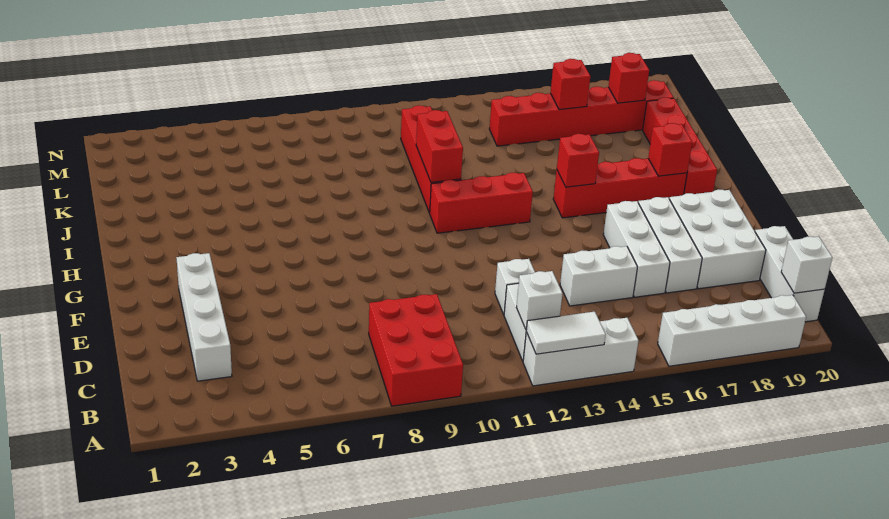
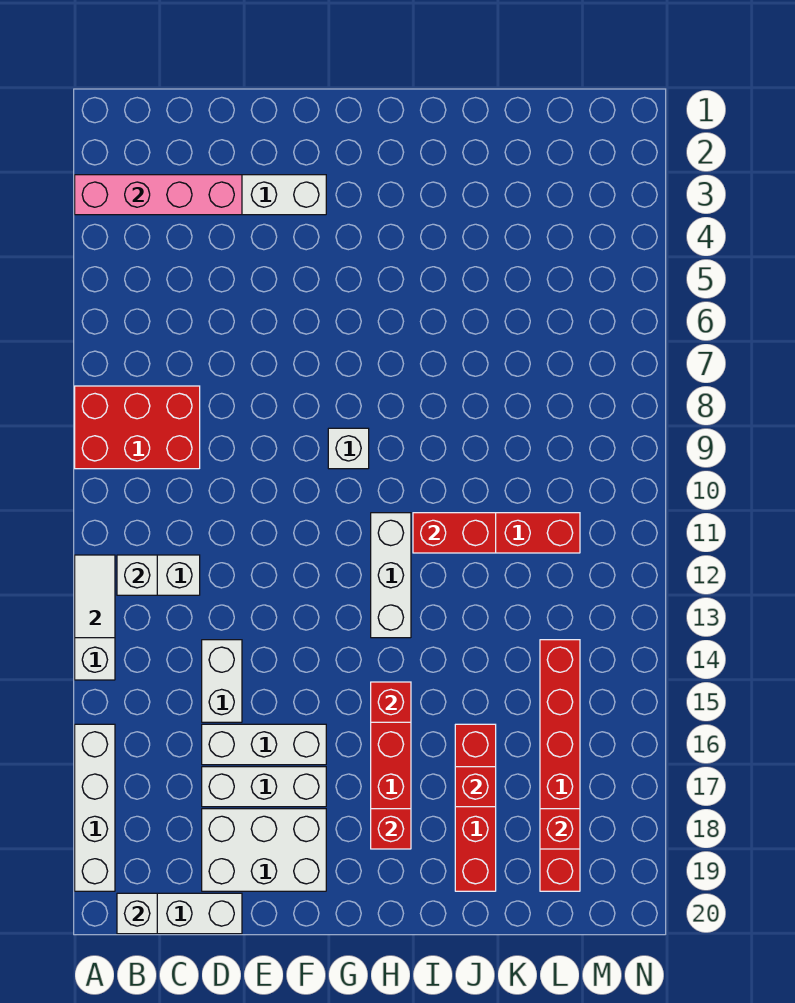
none -> pink brick A3:D3 level 2
white brick D12 level 1 -> white brick G9 level 1
red brick H11:H13 level 1 -> white brick H11:H13 level 1
red brick H19:K19 level 1 -> red brick J16:J19 level 1
red brick L16 level 2 -> red brick J17 level 2

